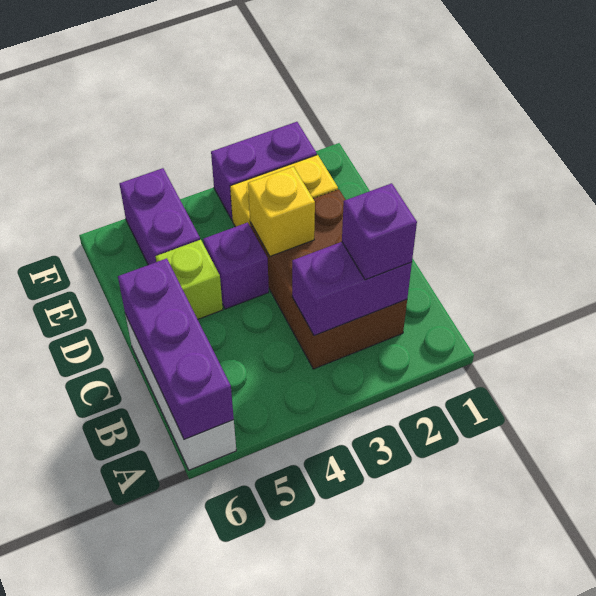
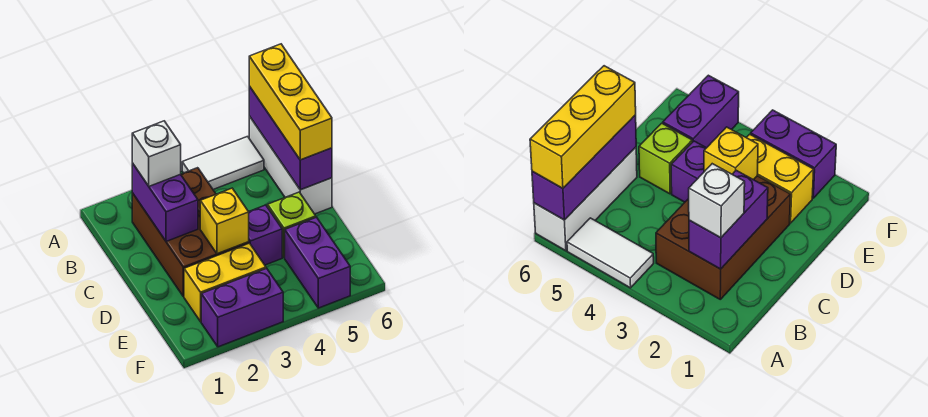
none -> white tile A4:A5 level 1
none -> yellow brick A6:C6 level 3
purple brick B2:B3 level 2 -> purple brick B2:C2 level 2
purple brick B2 level 3 -> white brick B2 level 3

